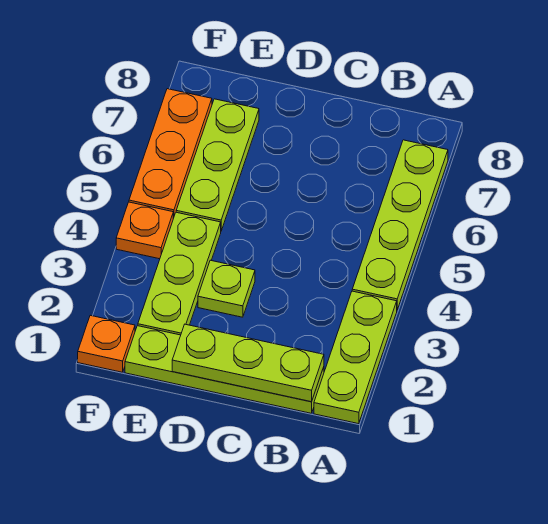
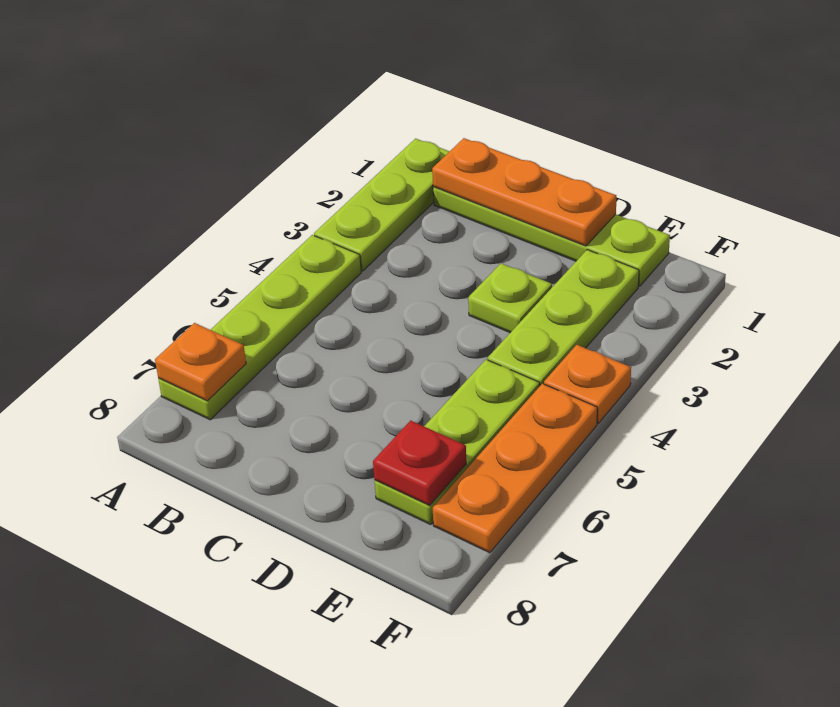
lime plate B1:D1 level 2 -> orange plate B1:D1 level 2
none -> red plate E7 level 2
orange plate F1 level 1 -> orange plate A7 level 2

